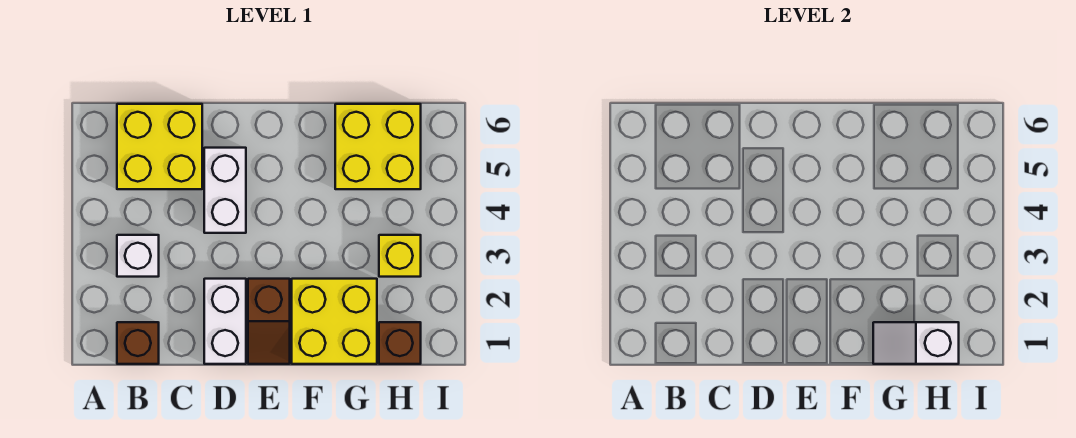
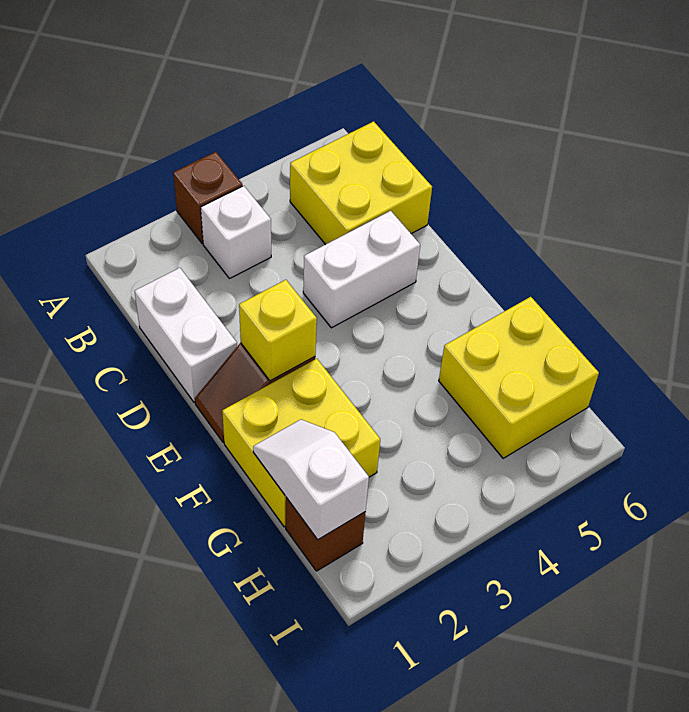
brown brick B1 level 1 -> brown brick A3 level 1
white brick D1:D2 level 1 -> white brick C1:D1 level 1
yellow brick H3 level 1 -> yellow brick E2 level 2

